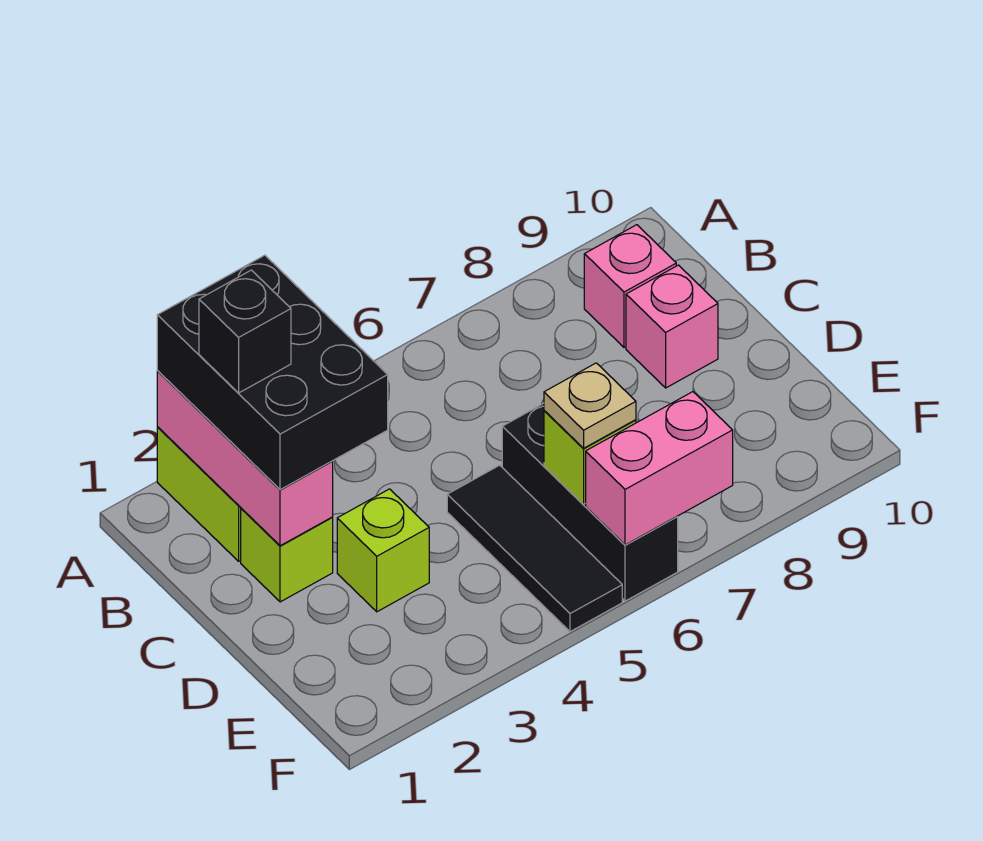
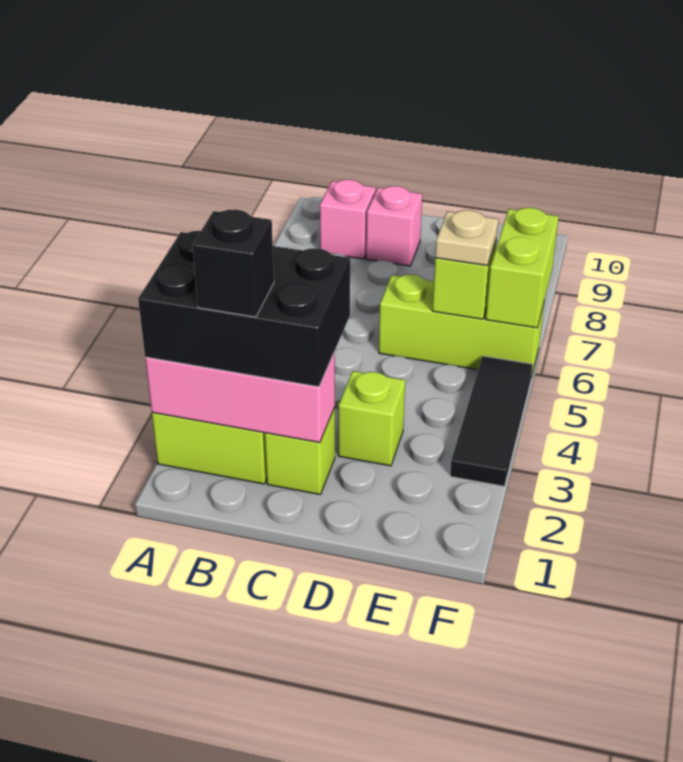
black tile D5:F5 level 1 -> black tile F3:F5 level 1
black brick D6:F6 level 1 -> lime brick D6:F6 level 1
pink brick F6:F7 level 2 -> lime brick F6:F7 level 2

